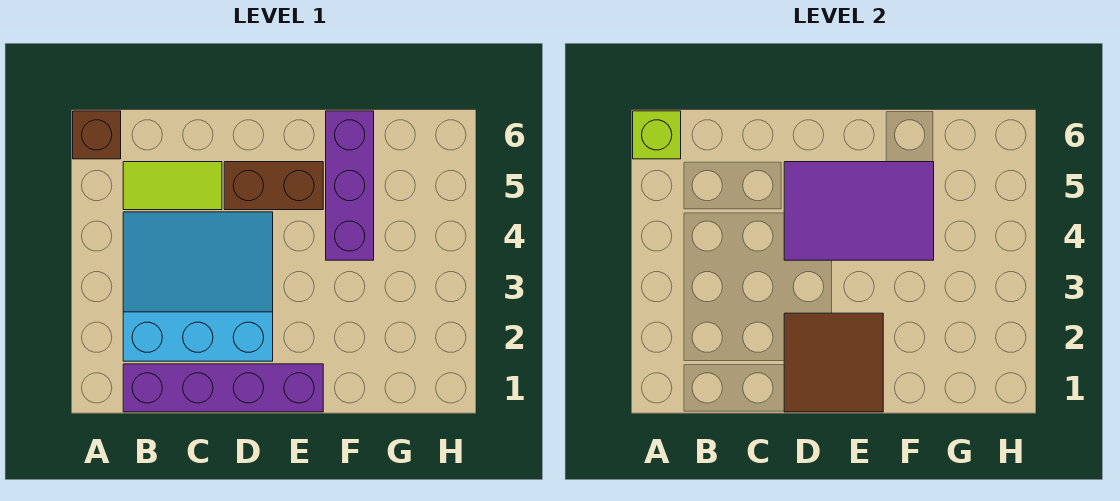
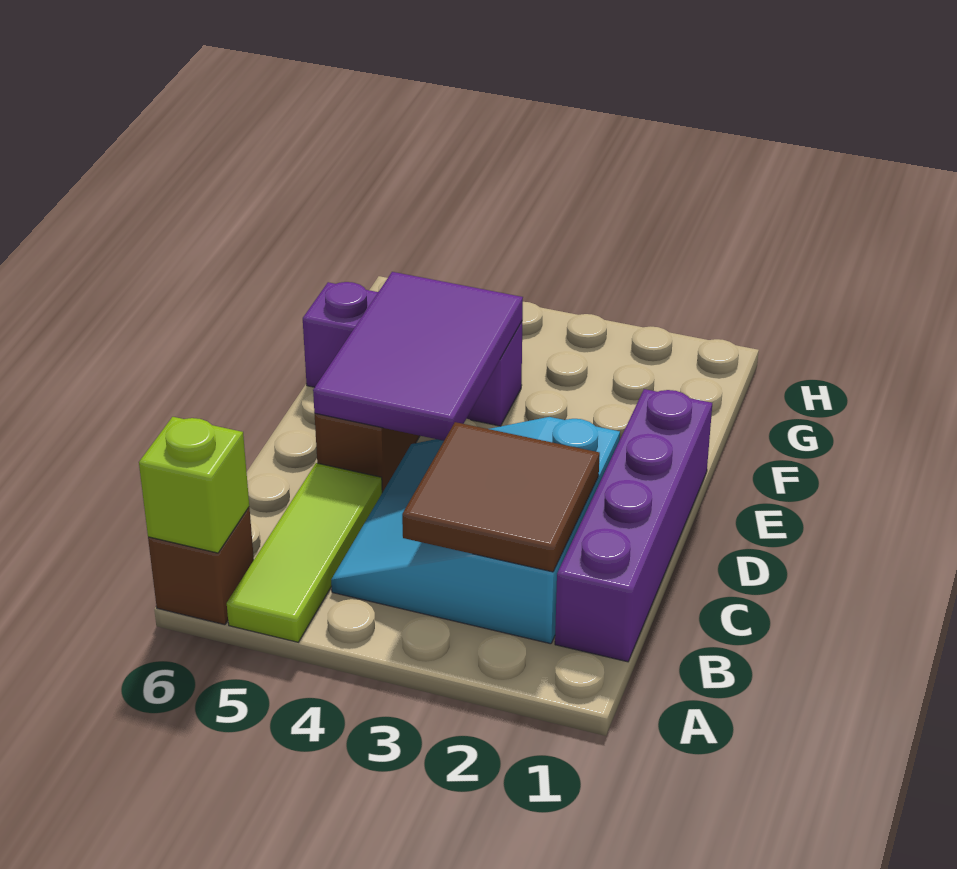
lime tile B5:C5 level 1 -> lime tile A5:C5 level 1
brown tile D1:E2 level 2 -> brown tile B2:C3 level 2

